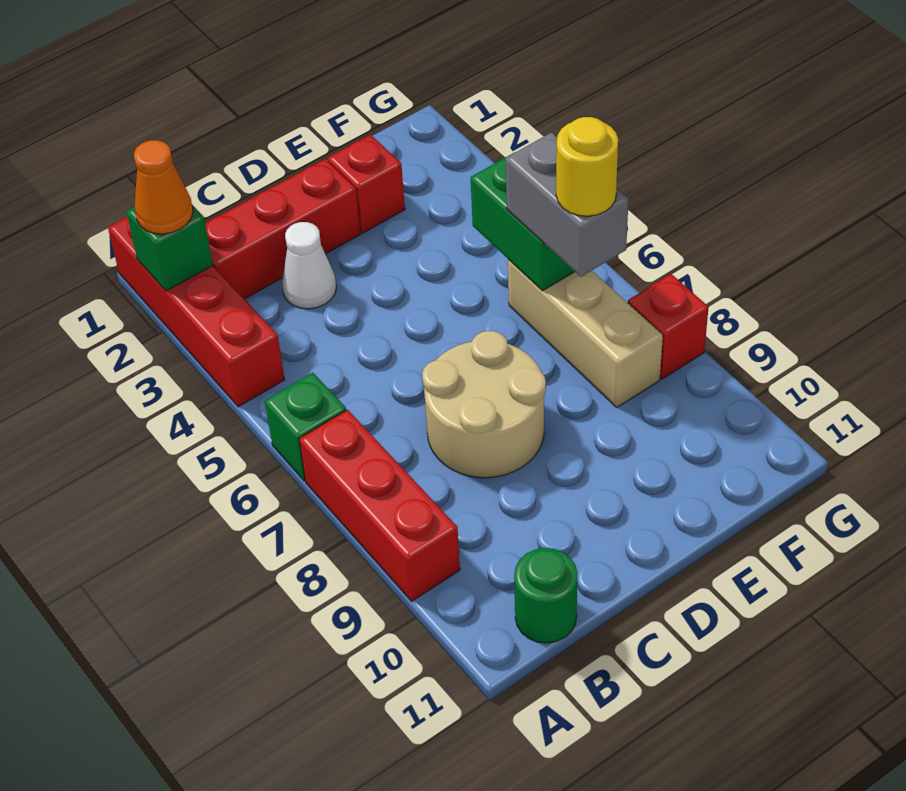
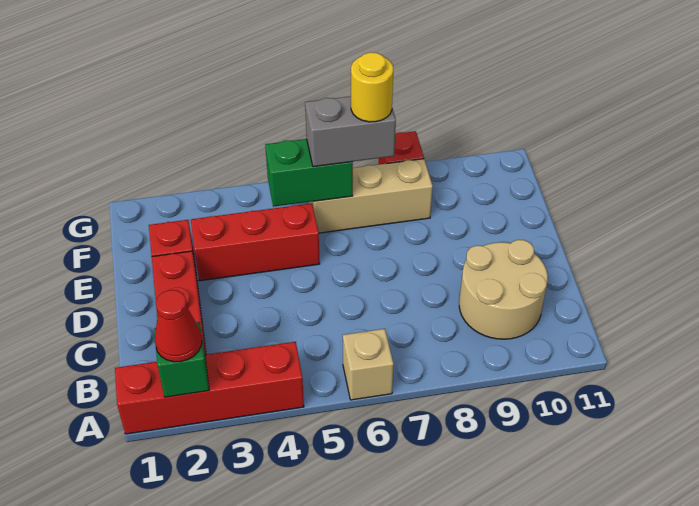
orange cone A2 level 3 -> red cone A2 level 3
green brick A6 level 1 -> tan brick A6 level 1
red brick A7:A9 level 1 -> red brick E3:E5 level 1
green round brick B11 level 1 -> none
white cone C3 level 1 -> none
tan round brick C7:D8 level 1 -> tan round brick B9:C10 level 1

